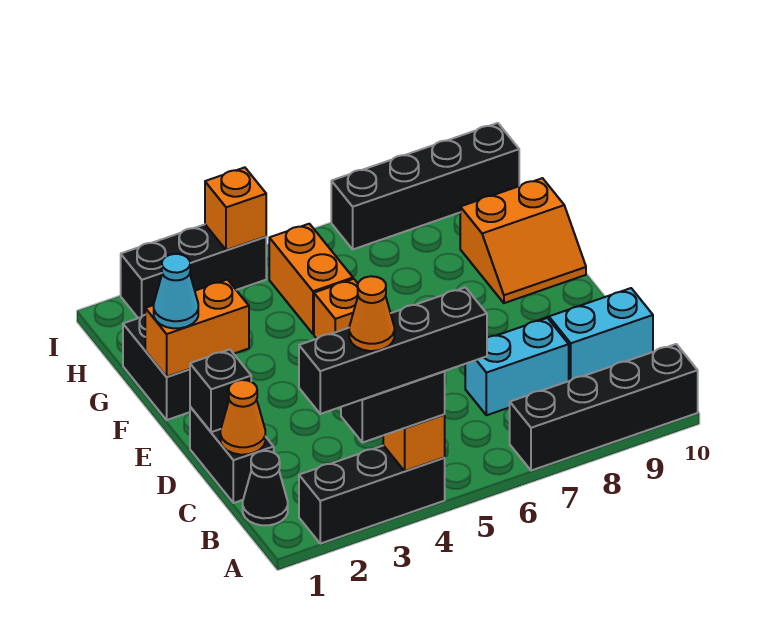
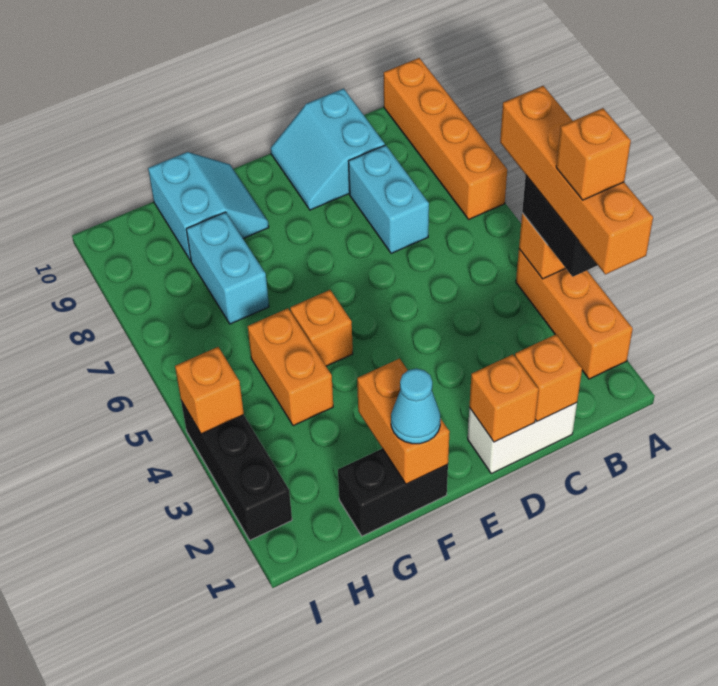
black brick A2:A4 level 1 -> orange brick A2:A4 level 1
black brick A2:A5 level 4 -> orange brick A2:A5 level 4
orange cone A3 level 5 -> orange brick A3 level 5
black brick A7:A10 level 1 -> orange brick A7:A10 level 1
black cone B1 level 1 -> none
black brick C1:D1 level 1 -> white brick C1:D1 level 1
orange cone C1 level 2 -> orange brick C1 level 2
black brick D1 level 2 -> orange brick D1 level 2
orange slope F9:G10 level 1 top G -> cyan slope F9:G10 level 1 top G
orange brick G5:H5 level 1 -> orange brick G4:G5 level 1
none -> cyan brick G7:G8 level 1
black brick I7:I10 level 1 -> none

